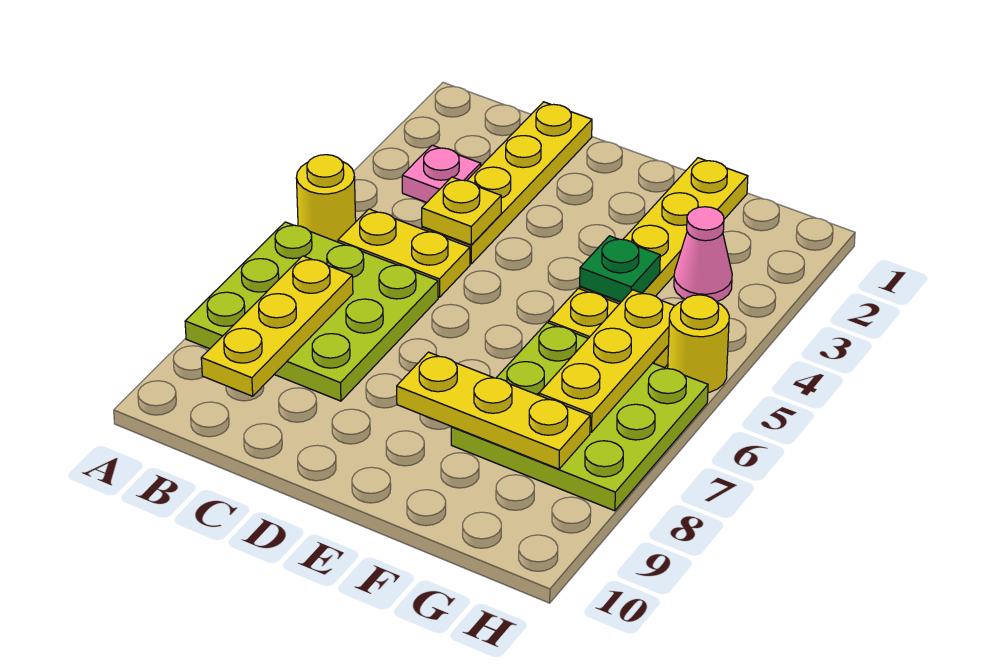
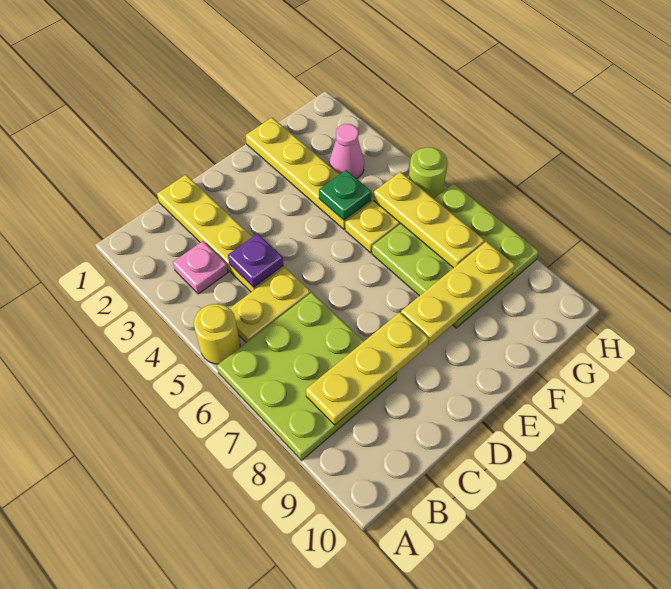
yellow plate B7:B9 level 2 -> yellow plate B8:D8 level 2
yellow plate C4 level 2 -> purple plate C4 level 2
yellow round brick H5 level 1 -> lime round brick H5 level 1

